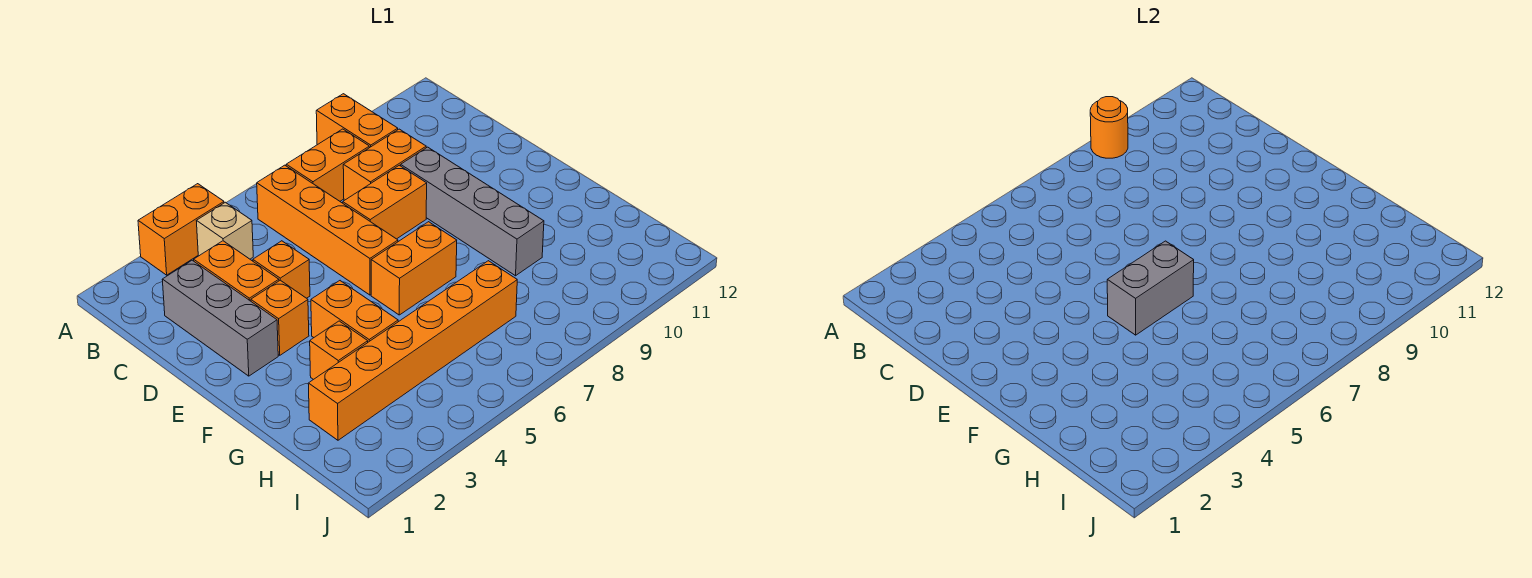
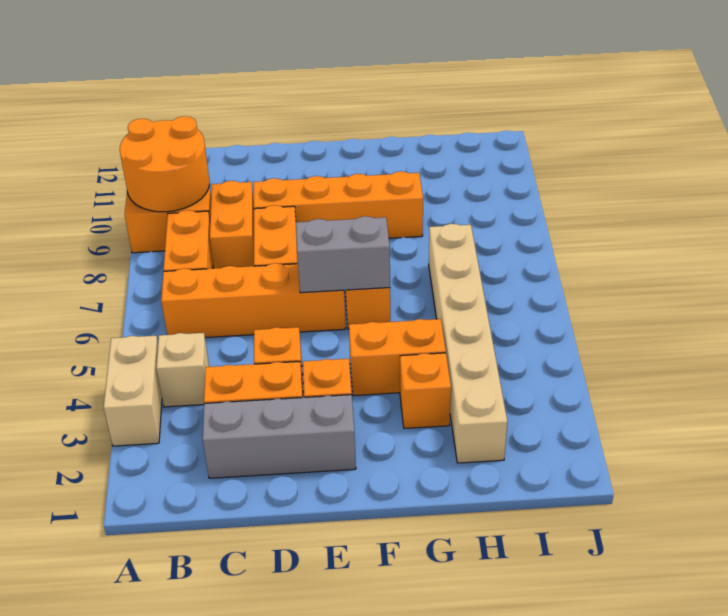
orange brick A3:A4 level 1 -> tan brick A3:A4 level 1
orange round brick A9 level 2 -> orange round brick A9:B10 level 2
grey brick D9:G9 level 1 -> orange brick D9:G9 level 1
grey brick F5:F6 level 2 -> grey brick E6:F6 level 2
orange brick H2:H7 level 1 -> tan brick H2:H7 level 1

